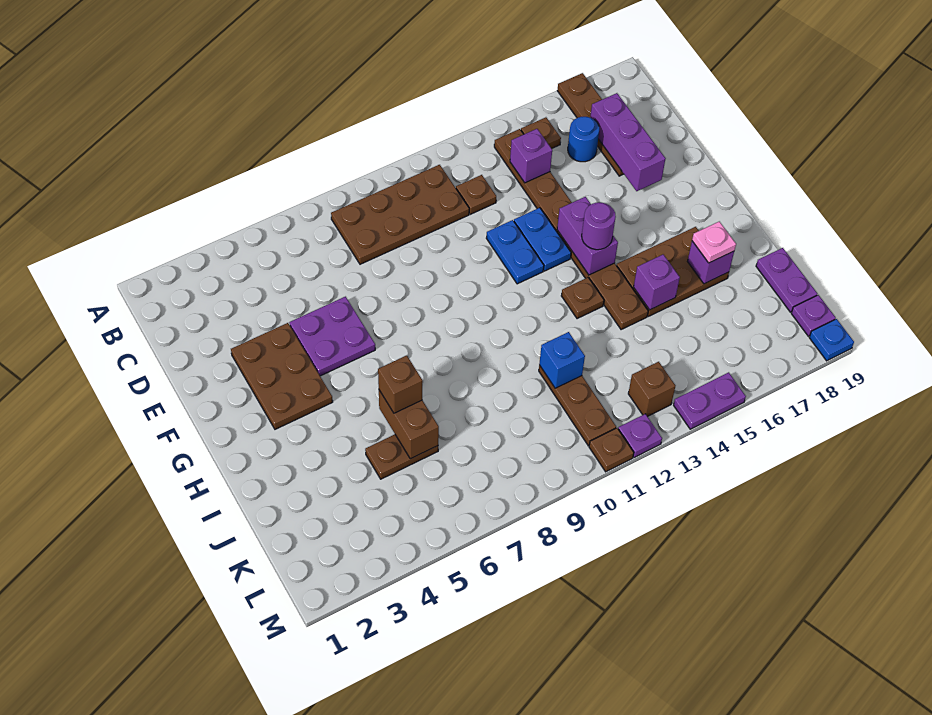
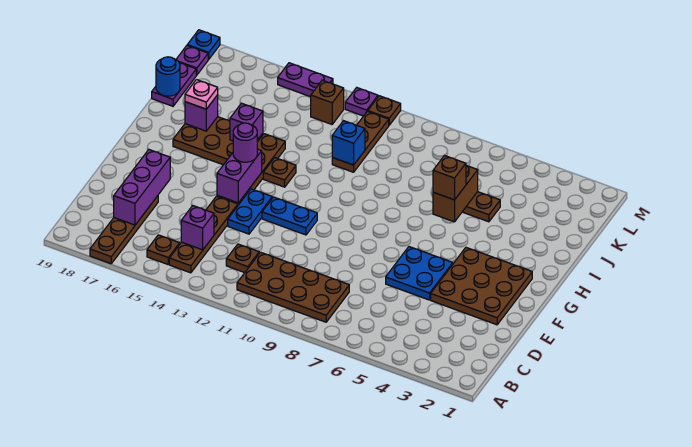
blue round brick C16 level 1 -> blue round brick J19 level 2
brown plate E3:G4 level 1 -> brown plate E2:G4 level 1
purple plate E5:F6 level 1 -> blue plate E5:F6 level 1
blue plate E12:F12 level 1 -> blue plate F11:F12 level 1

